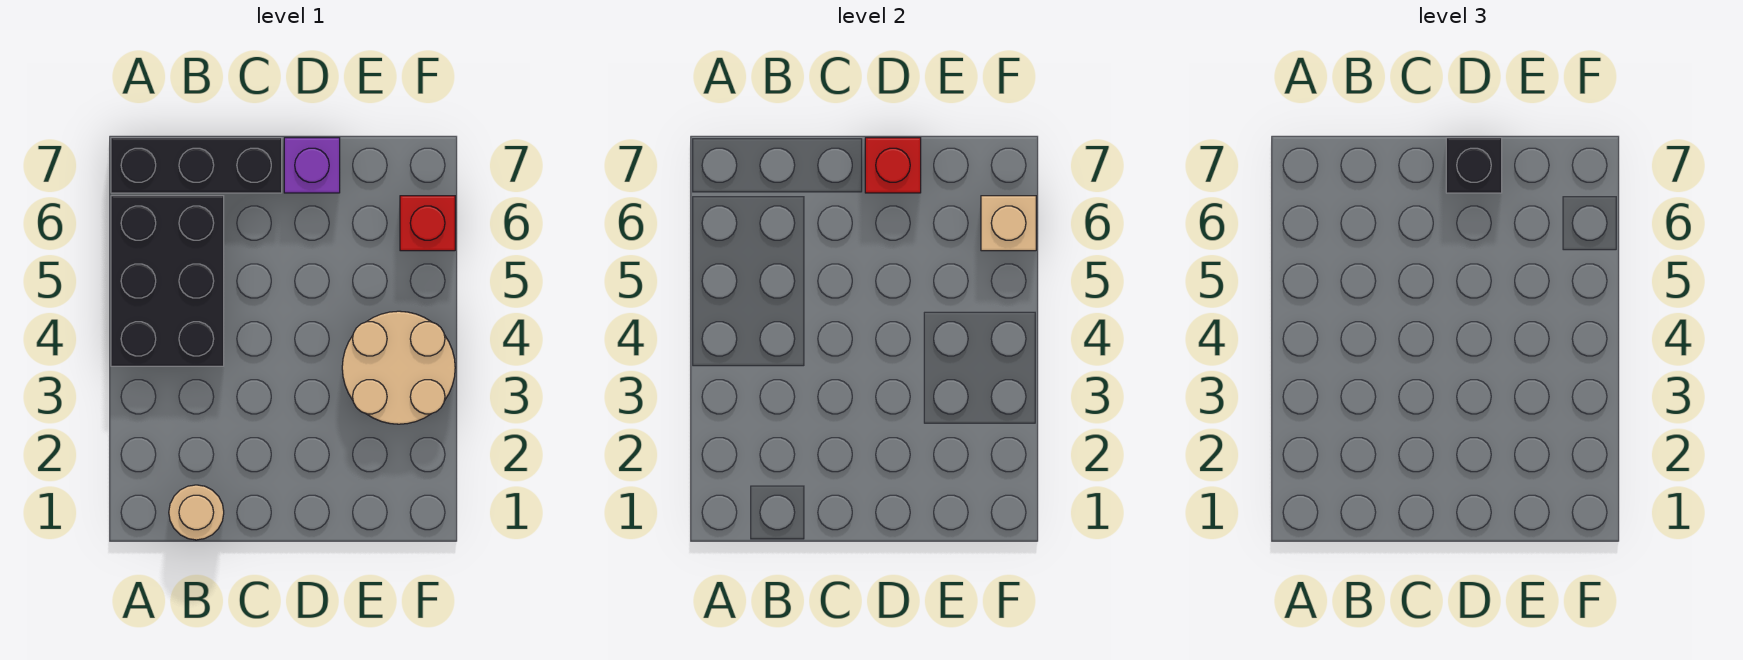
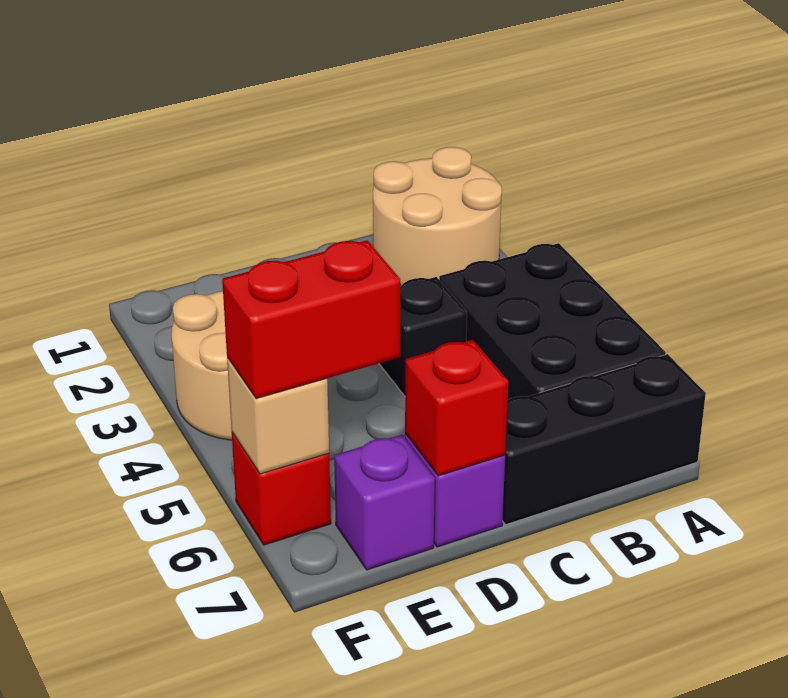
tan round brick B1 level 1 -> tan round brick A1:B2 level 1
black brick D7 level 3 -> black brick C4 level 1
none -> red brick E6:F6 level 3
none -> purple brick E7 level 1

